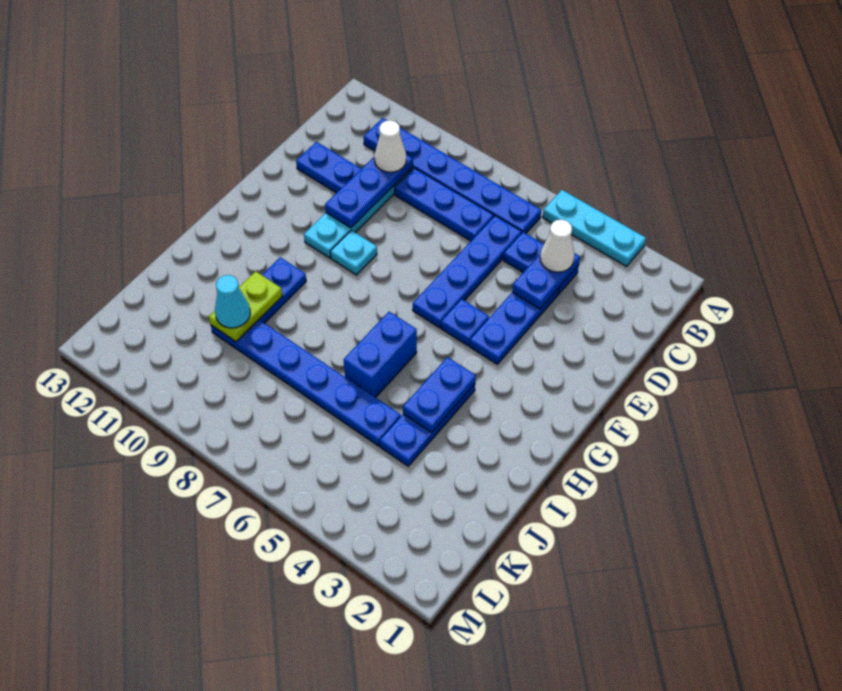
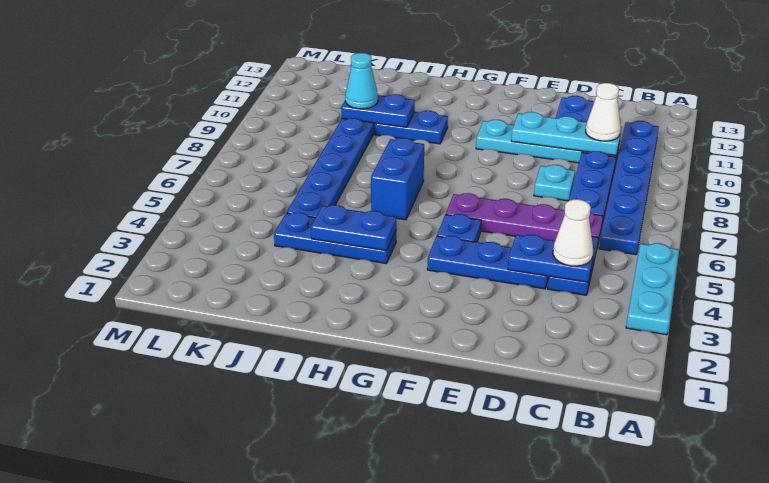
blue plate C6:F6 level 1 -> purple plate C6:F6 level 1
blue plate C10:E10 level 2 -> cyan plate C10:E10 level 2
cyan plate F9 level 1 -> cyan plate D8 level 1
blue brick H6:I6 level 1 -> blue brick H6:H7 level 1
lime plate I10:J10 level 2 -> blue plate I10:J10 level 2

